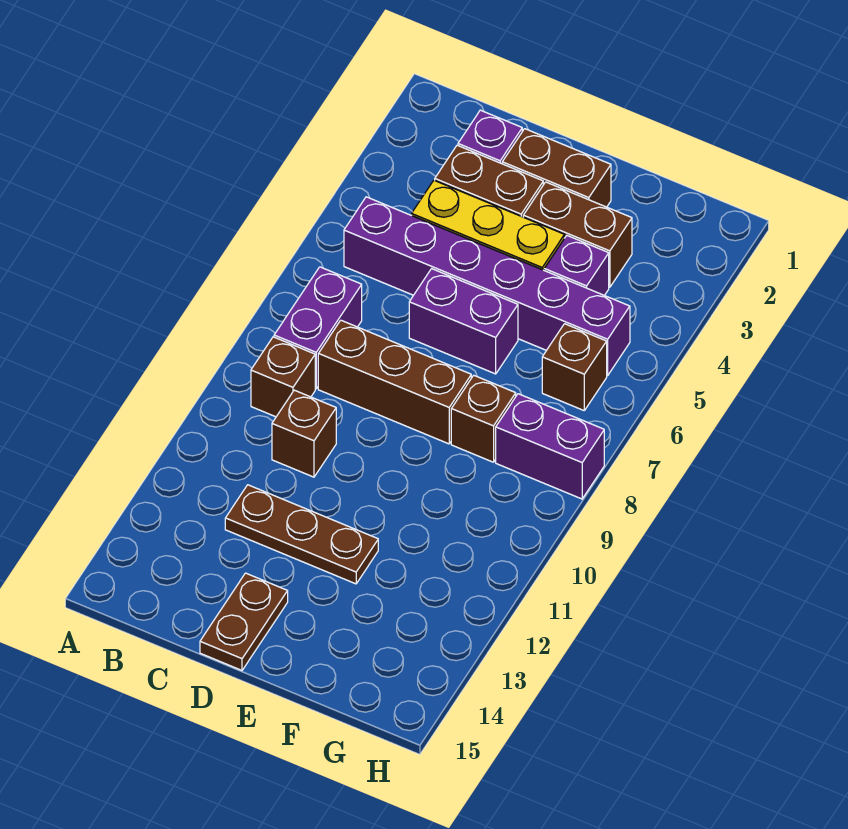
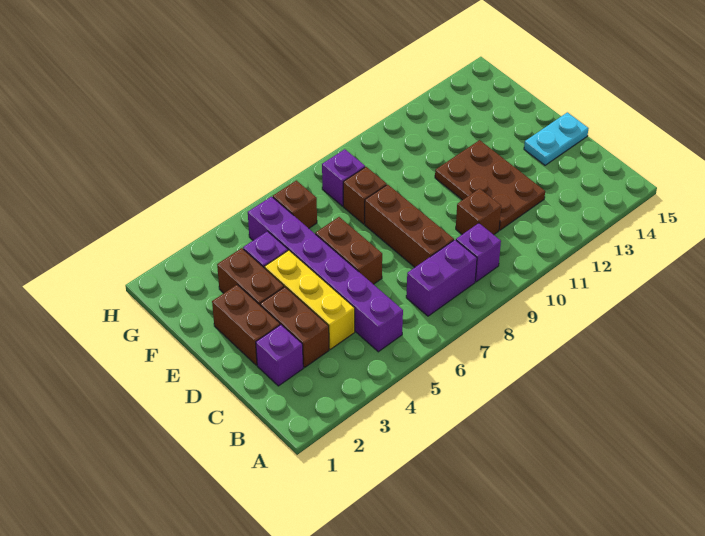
brown brick B9 level 1 -> purple brick B9 level 1
brown plate C12:E12 level 1 -> brown plate C11:E12 level 1
purple brick D6:E6 level 1 -> brown brick D6:E6 level 1
brown plate D14:D15 level 1 -> cyan plate D14:D15 level 1
purple brick G8:H8 level 1 -> purple brick G8 level 1

